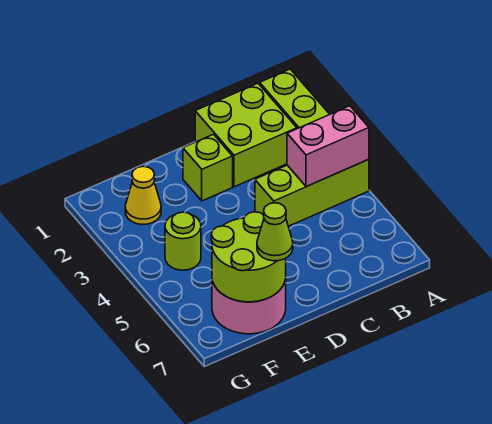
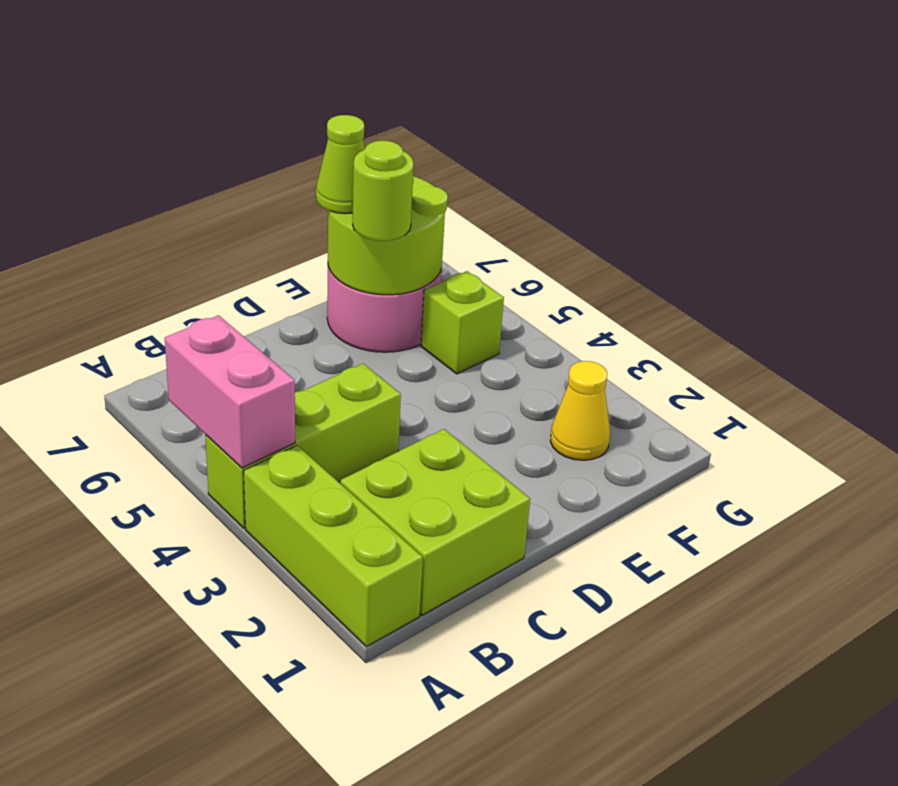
pink brick A4:B4 level 2 -> pink brick A4:A5 level 2
lime brick D2 level 1 -> lime brick F5 level 1
lime round brick F4 level 1 -> lime round brick E6 level 3

